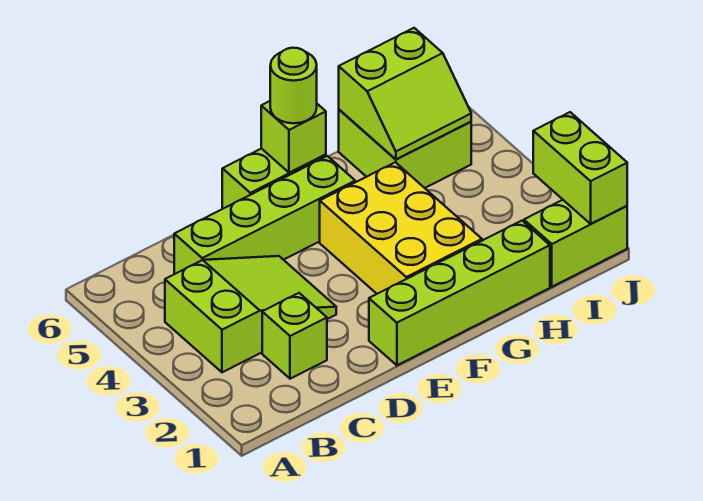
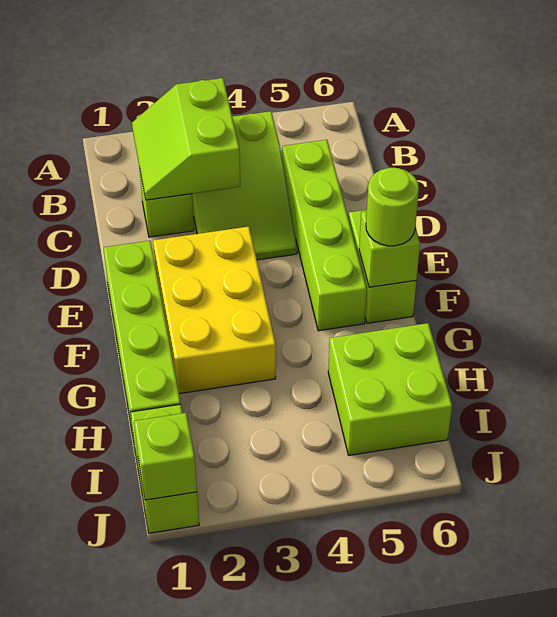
yellow brick F2:G4 level 1 -> yellow brick E2:G3 level 1
lime slope H5:I6 level 2 top 6 -> lime slope B2:C3 level 2 top 3
lime brick J1:J2 level 2 -> lime brick J1 level 2

